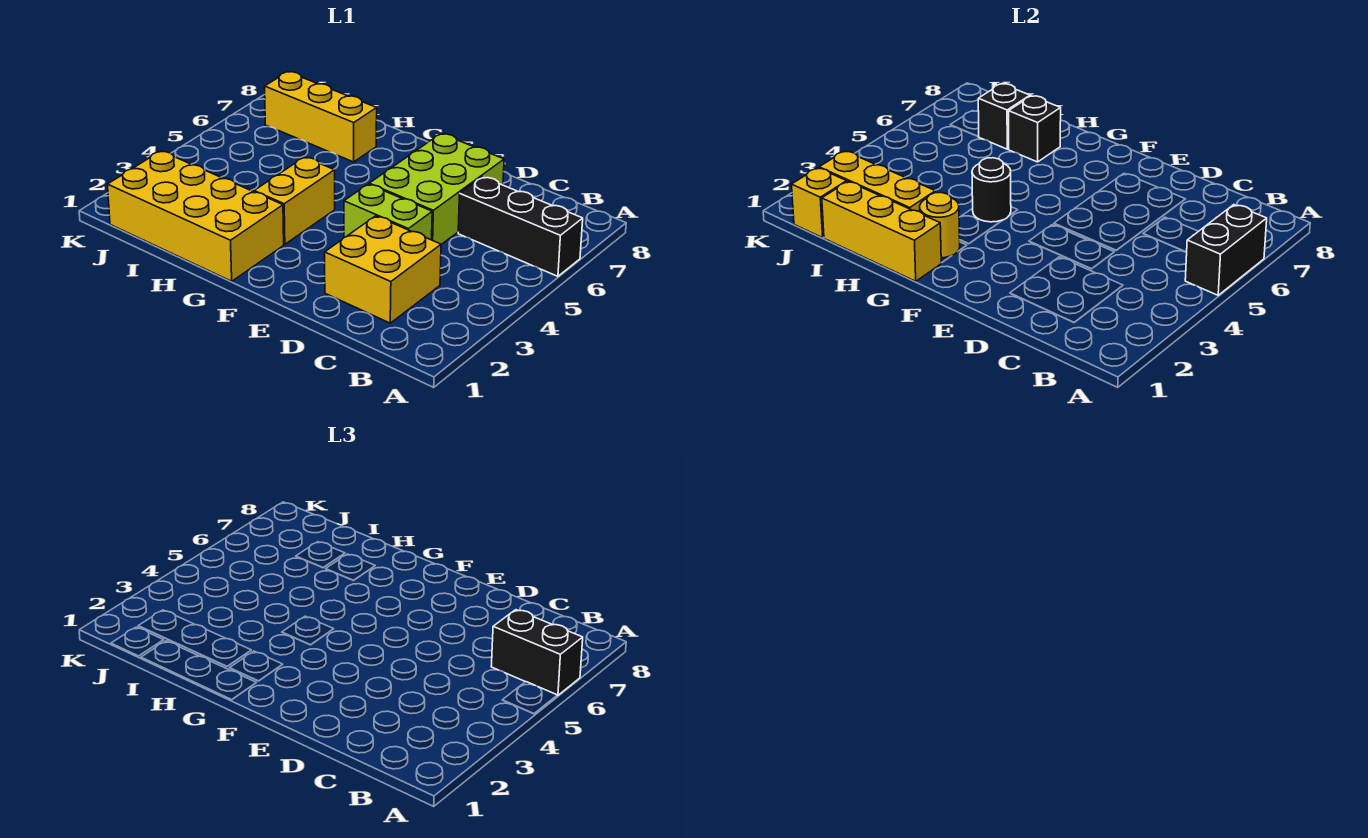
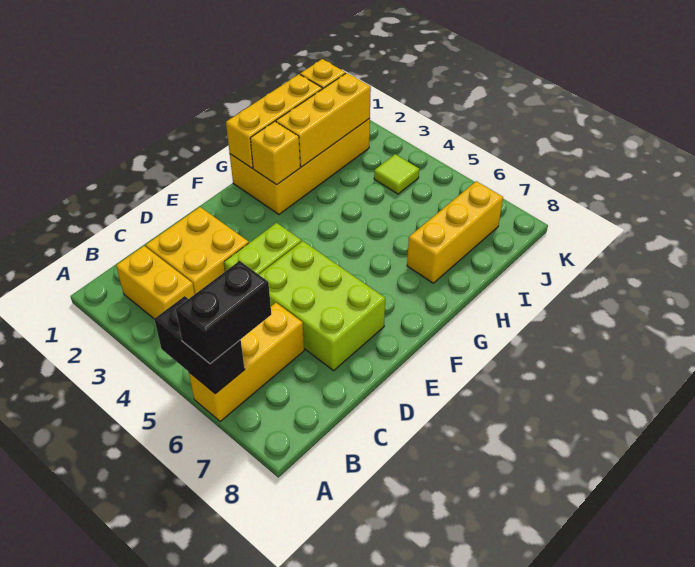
black brick A6:C6 level 1 -> yellow brick A6:C6 level 1
yellow round brick G2 level 2 -> yellow brick G2 level 2
yellow brick G3:G4 level 1 -> yellow brick B2:B3 level 1
black round brick G4 level 2 -> none
black brick H7 level 2 -> none
black brick I7 level 2 -> none
none -> lime tile J4 level 1

